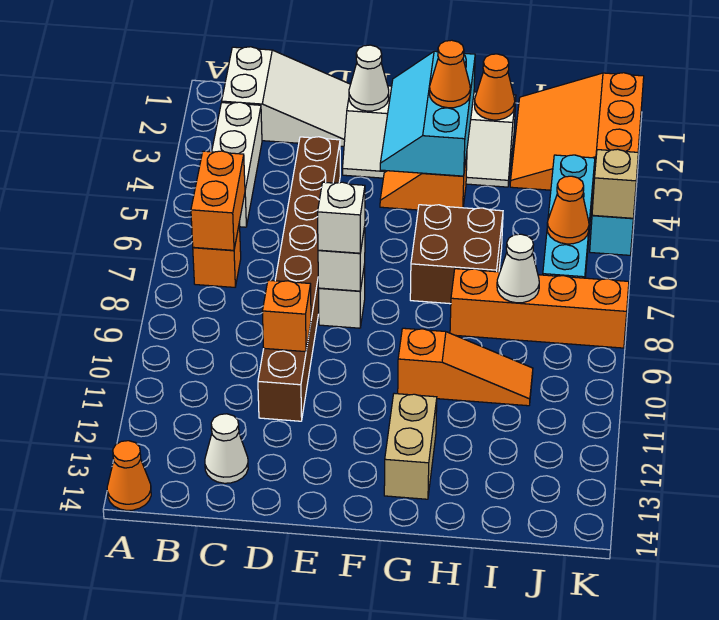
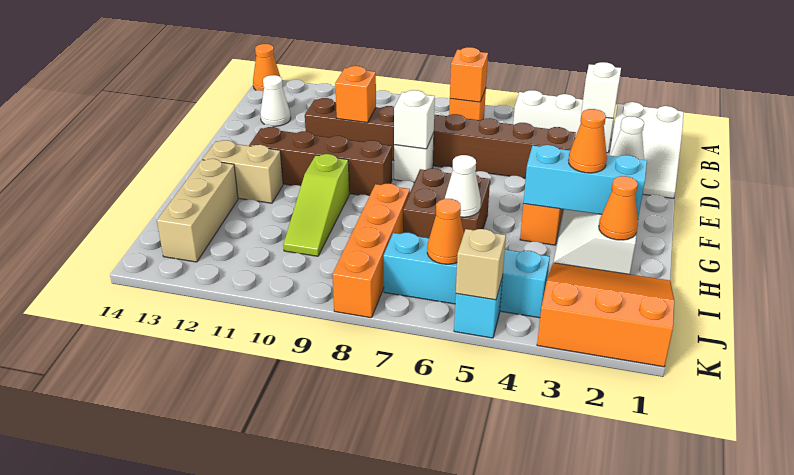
orange brick B6:B7 level 2 -> orange brick B7 level 2
white brick E8 level 3 -> white brick B3 level 2
none -> brown brick F9:F12 level 1
orange slope G10:I10 level 1 top G -> lime slope G10:I10 level 1 top G
none -> tan brick H13:J13 level 1
white cone I8 level 2 -> white cone H6 level 2

